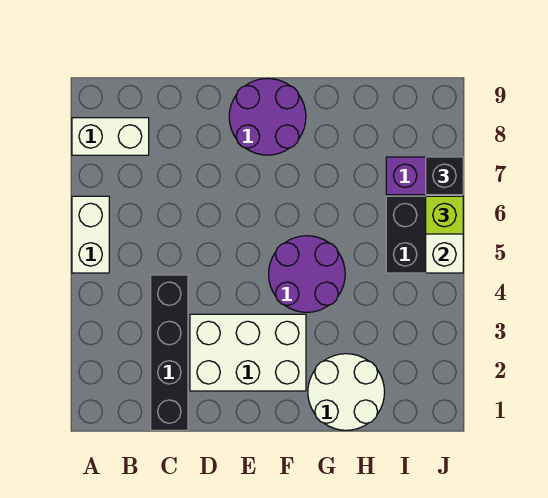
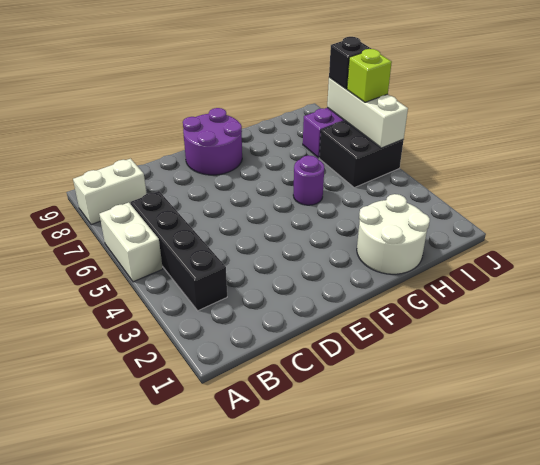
black brick C1:C4 level 1 -> black brick B3:B6 level 1
white brick D2:F3 level 1 -> none
purple round brick F4:G5 level 1 -> purple round brick G5 level 1

